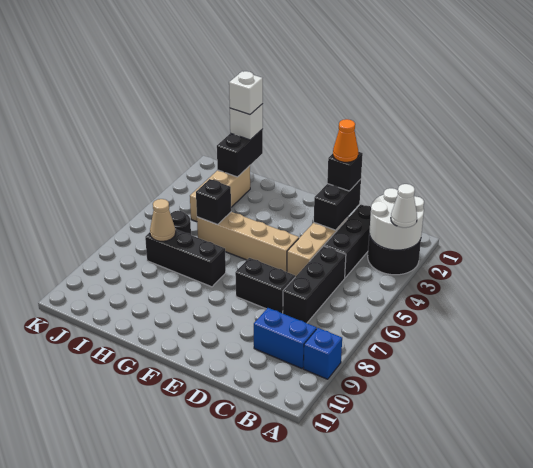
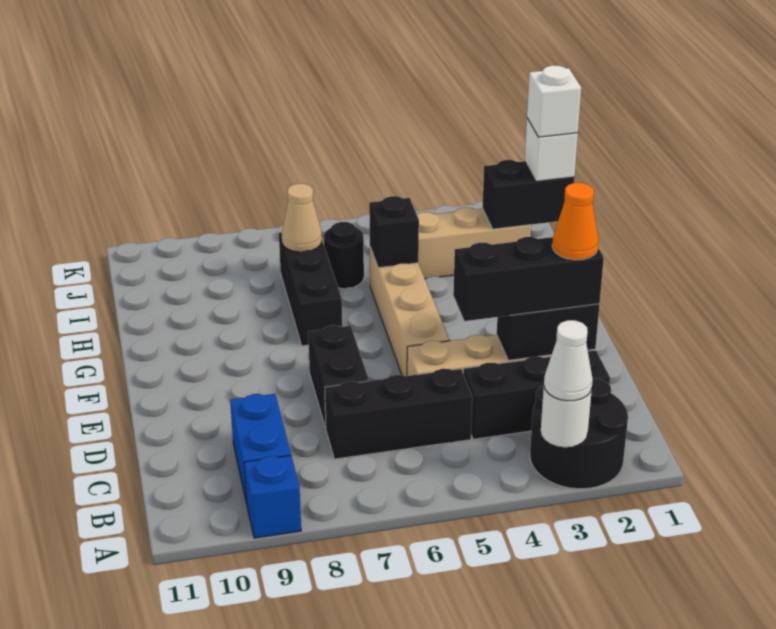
white round brick A2:B3 level 2 -> white round brick A3 level 2
black brick D2 level 3 -> black brick D2:D4 level 3

